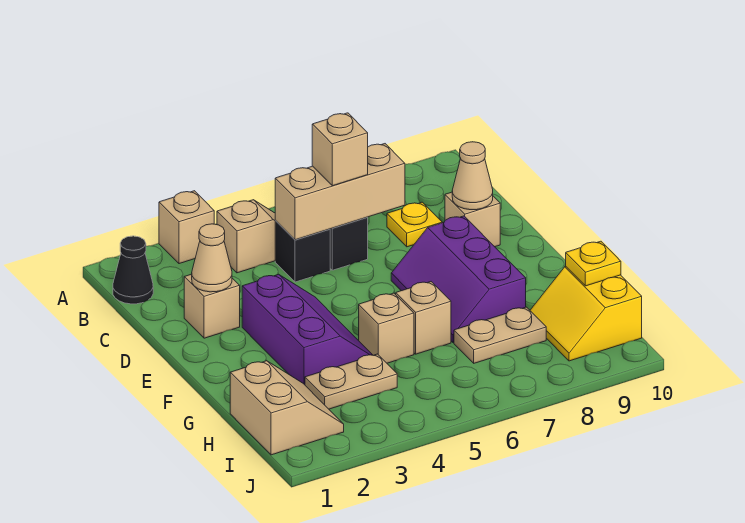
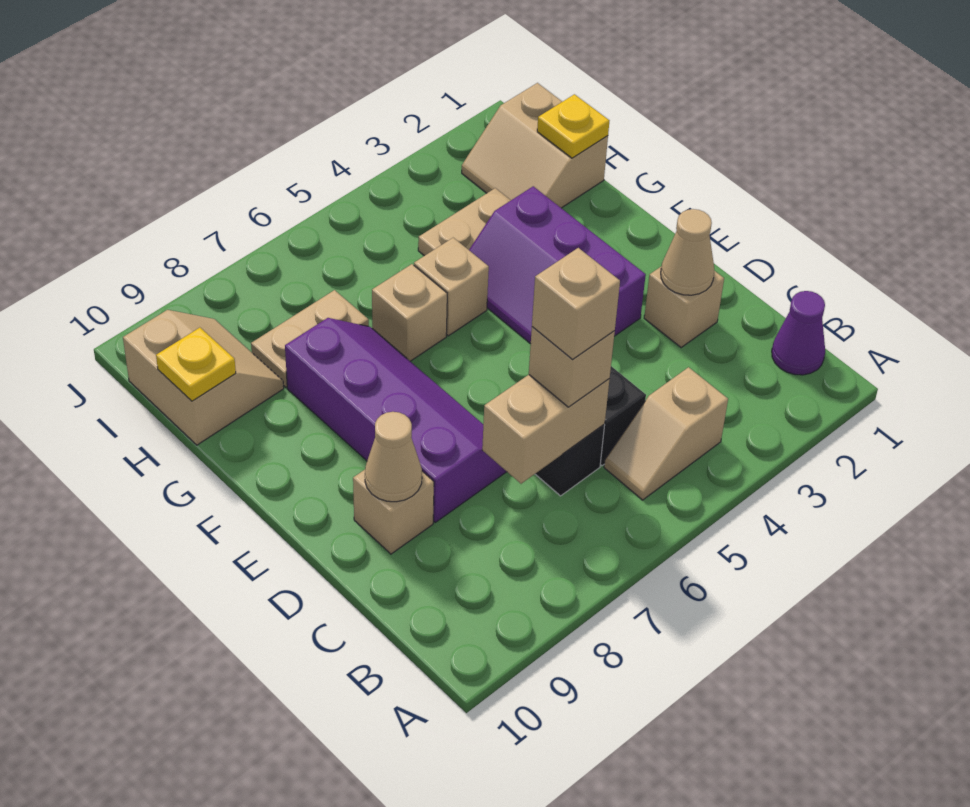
tan brick A3 level 1 -> tan brick C6 level 4
black cone B1 level 1 -> purple cone B1 level 1
tan brick C5:C7 level 2 -> tan brick C6:C7 level 2
yellow plate C8 level 1 -> yellow plate H1 level 2
purple slope E7:G8 level 1 top 8 -> purple slope D7:G8 level 1 top 8
yellow slope H9:I10 level 1 top 10 -> tan slope H9:I10 level 1 top 10

